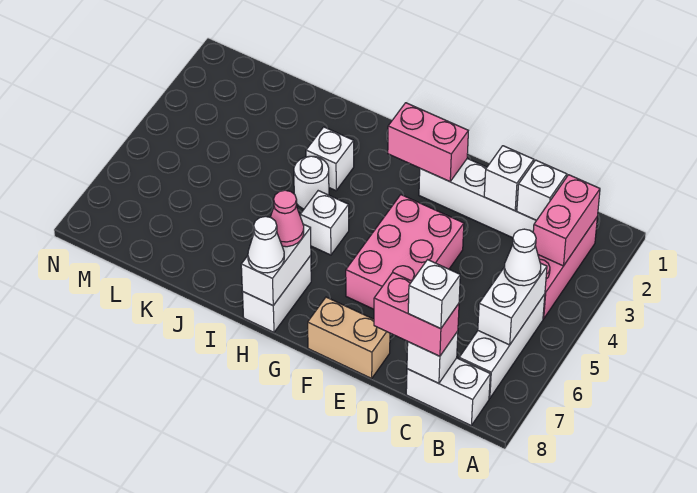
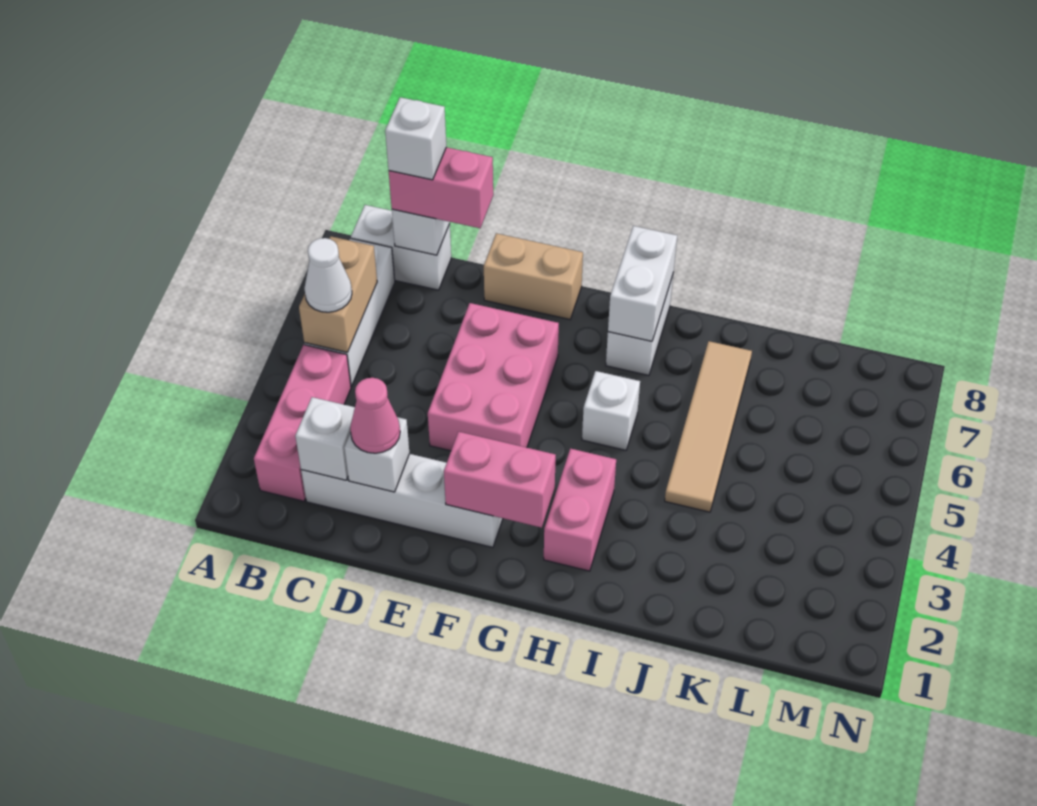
pink brick B2:B3 level 2 -> pink brick H2:H3 level 1
white brick B5:B6 level 2 -> tan brick B5:B6 level 2
pink cone H7 level 3 -> pink cone D2 level 3
white cone H8 level 3 -> none
white brick I3 level 1 -> none
white round brick I4 level 1 -> none
none -> tan tile J4:J7 level 1

